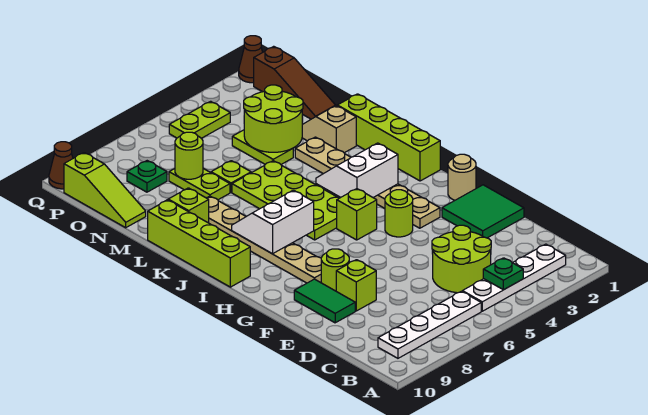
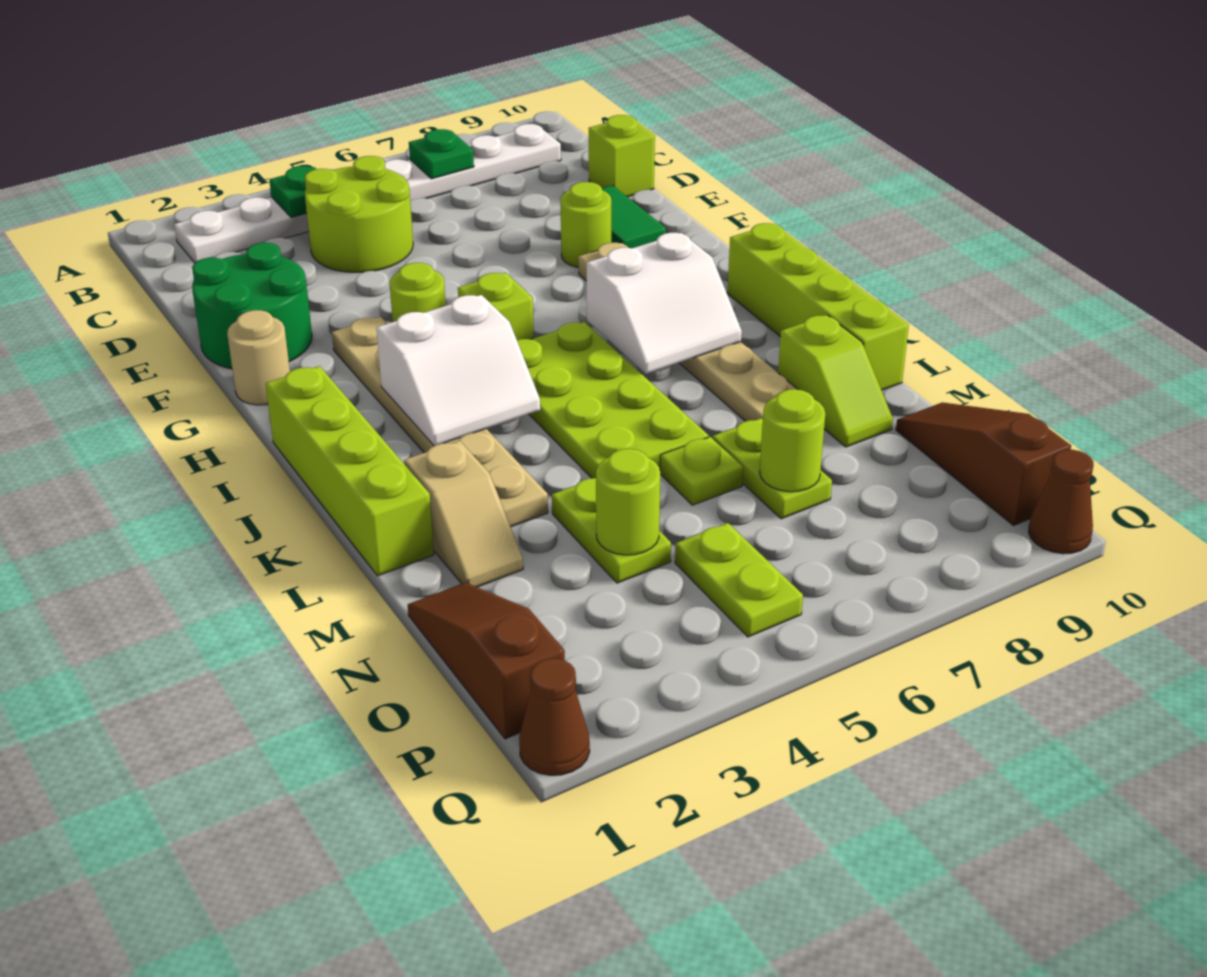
green tile E1:F2 level 1 -> green round brick E1:F2 level 1
lime brick E8 level 1 -> lime brick D10 level 1
lime round brick M3:N4 level 2 -> lime round brick N4 level 2
lime slope N10:P10 level 1 top P -> brown slope N10:P10 level 1 top P
green plate O8 level 1 -> green plate B7 level 2
lime plate P4:P5 level 1 -> lime plate O5:P5 level 1

